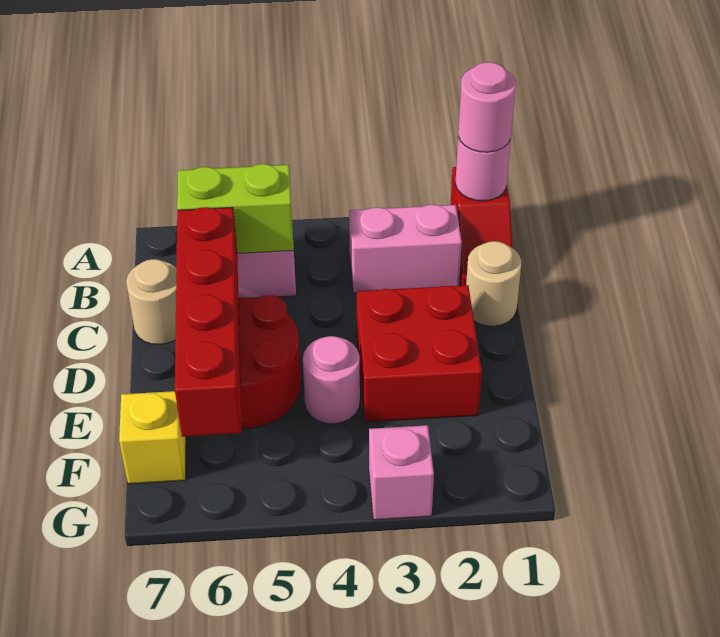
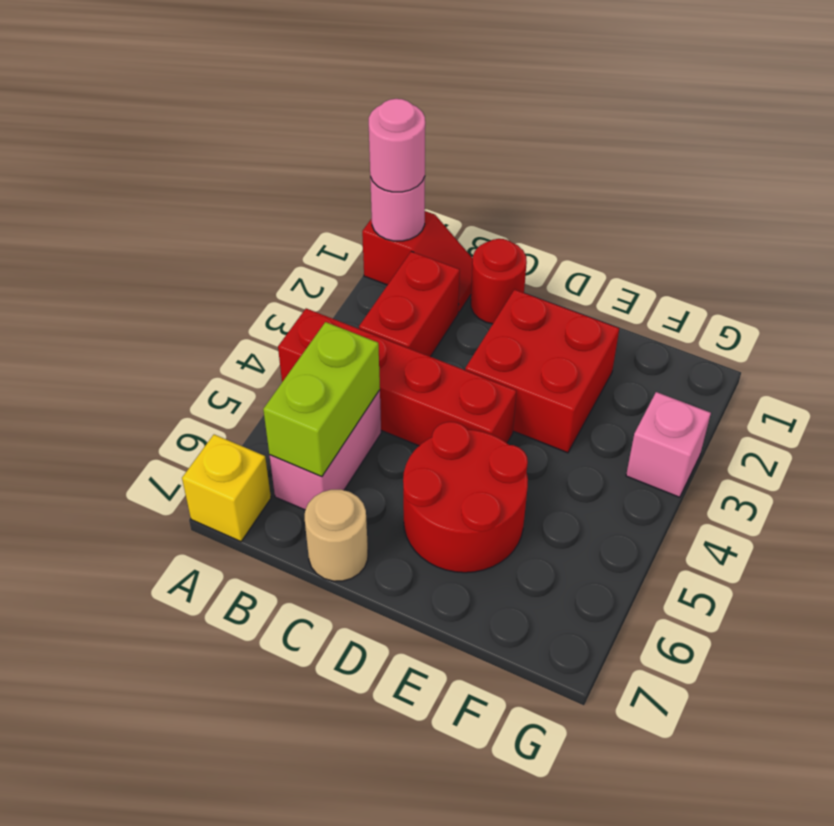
pink brick B2:B3 level 1 -> red brick B2:B3 level 1
tan round brick C1 level 1 -> red round brick C1 level 1
red brick C6:F6 level 2 -> red brick A4:D4 level 1
pink round brick E4 level 1 -> none
yellow brick F7 level 1 -> yellow brick A7 level 1

